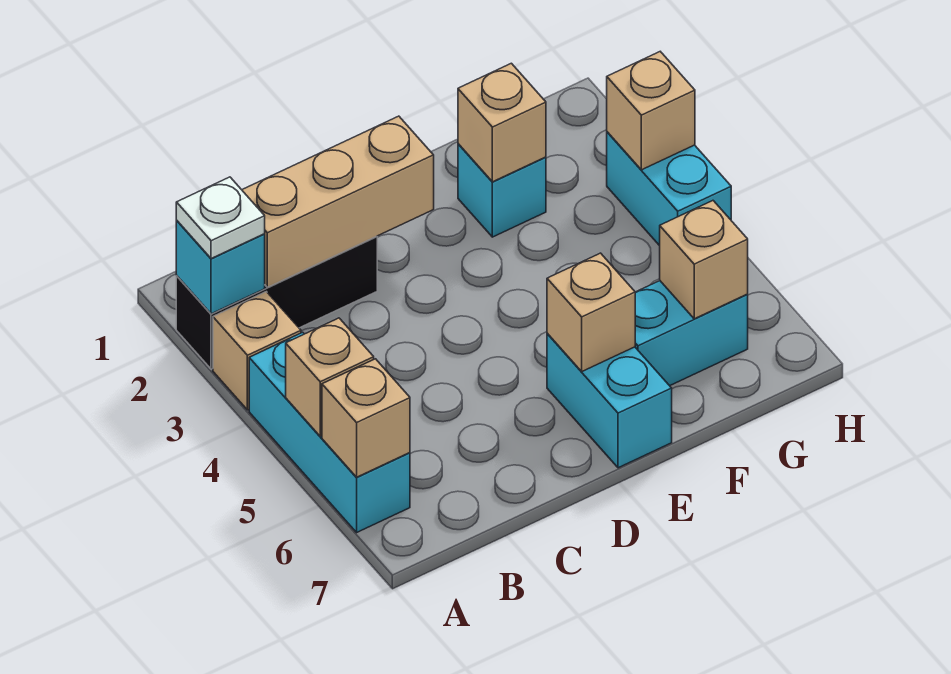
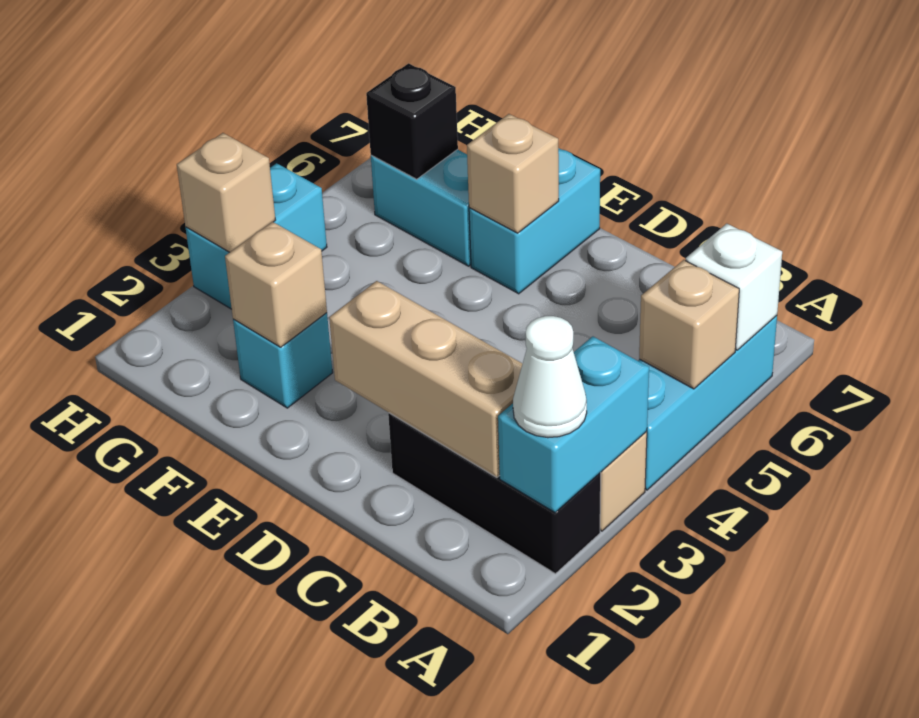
cyan brick A2 level 2 -> cyan brick A2:A3 level 2
white plate A2 level 3 -> white cone A2 level 3
tan brick A6 level 2 -> white brick A6 level 2
tan brick G6 level 2 -> black brick G6 level 2

